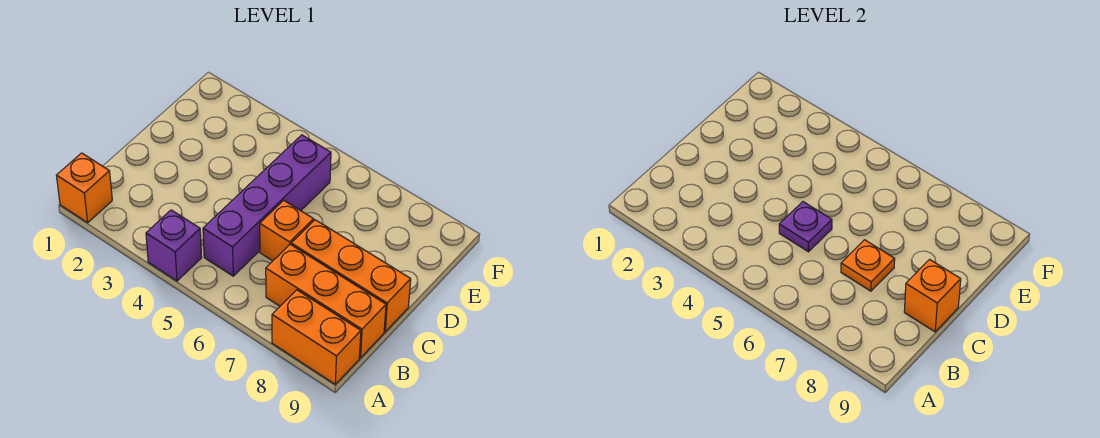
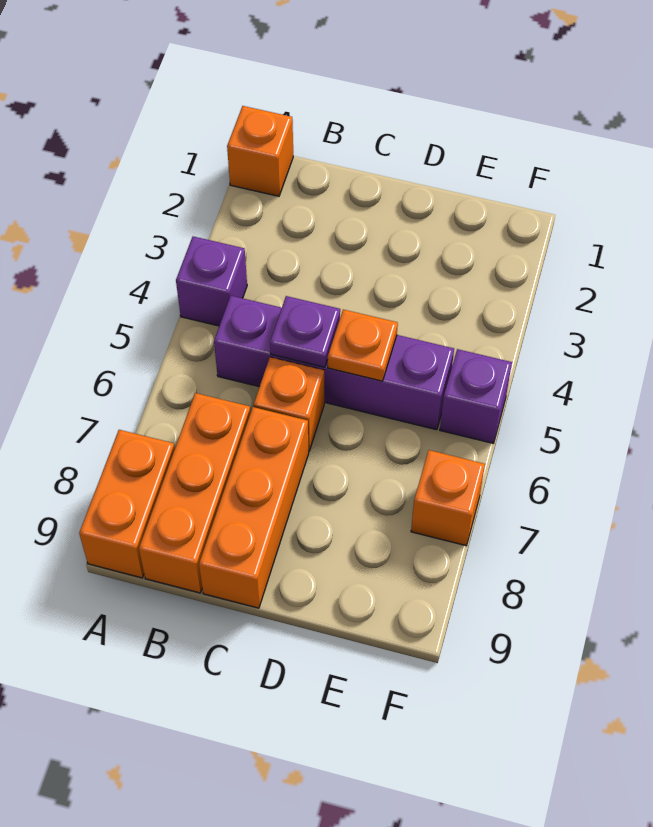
orange plate C7 level 2 -> orange plate D5 level 2
orange brick C9 level 2 -> orange brick F7 level 1
none -> purple brick F5 level 1

